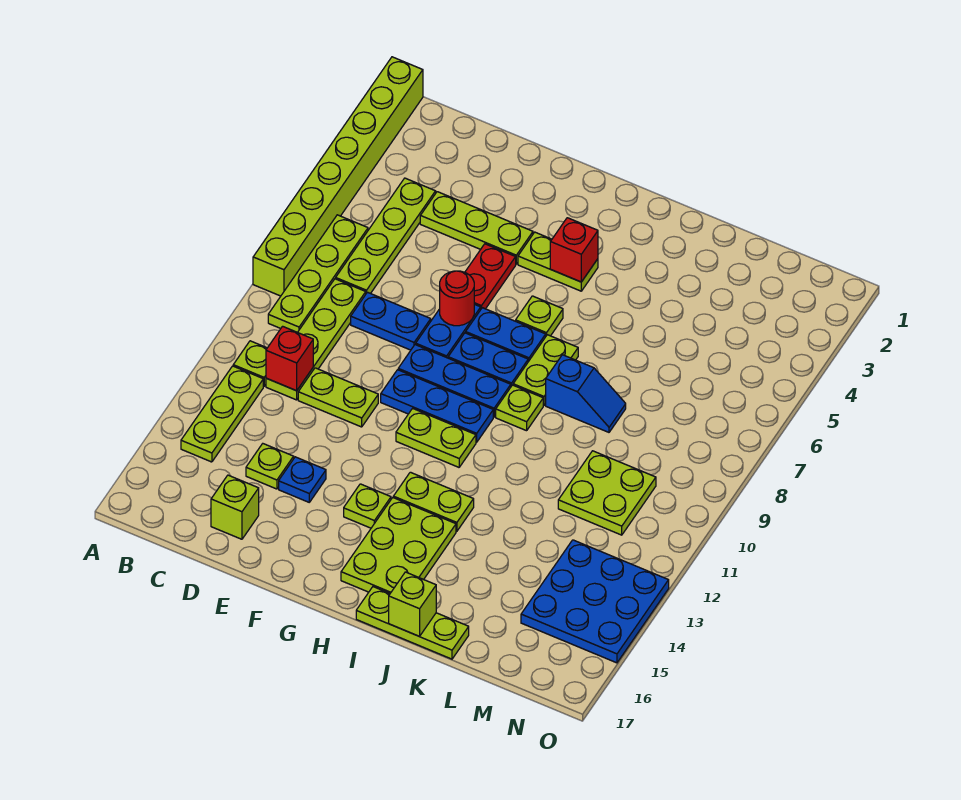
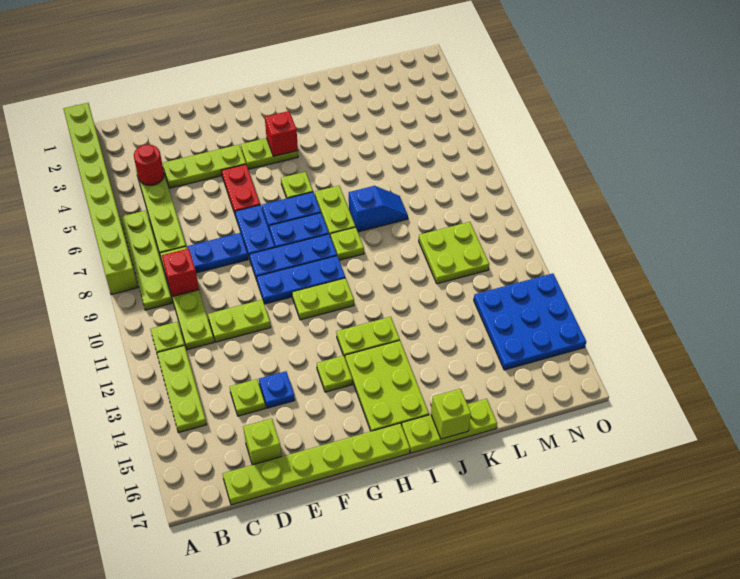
red brick C11 level 2 -> red brick C9 level 2
none -> lime plate C17:H17 level 1
red round brick F7 level 2 -> red round brick C4 level 2

